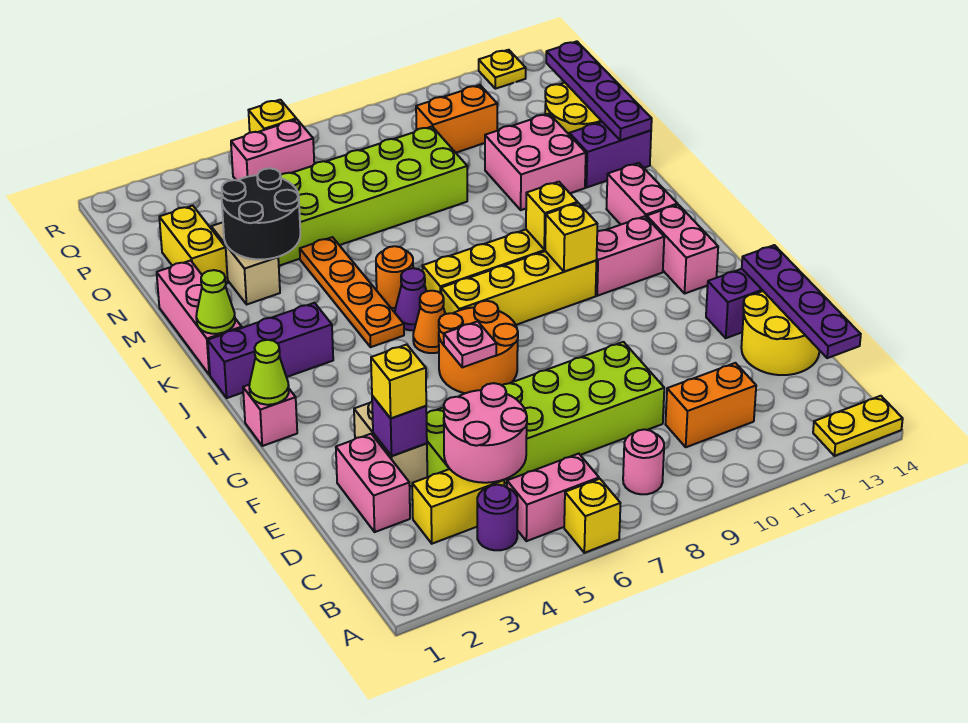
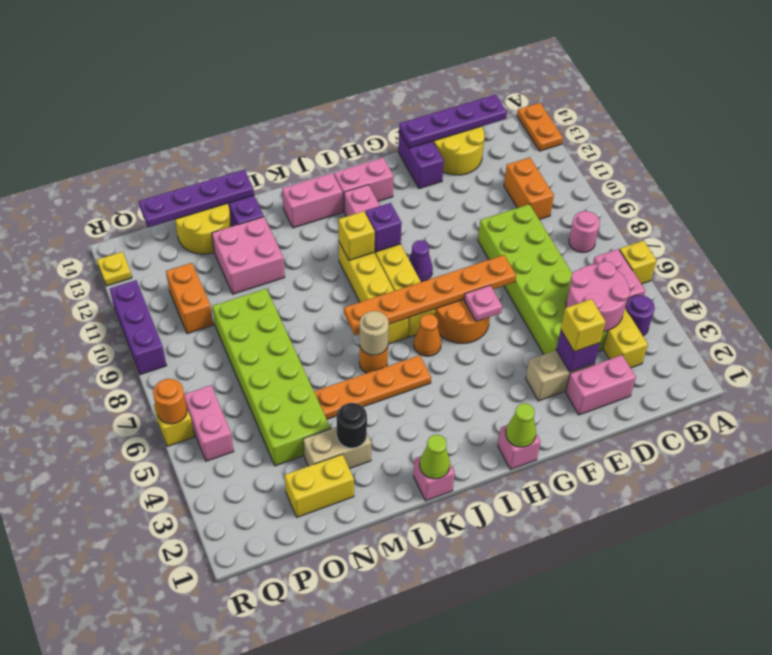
yellow plate A13:A14 level 1 -> orange plate A13:A14 level 1
none -> orange plate F7:K7 level 2
yellow brick I10 level 2 -> purple brick I10 level 2
purple brick J1:J3 level 1 -> purple brick R9:R11 level 1
purple cone J6 level 1 -> purple cone H9 level 1
pink brick K1:M1 level 1 -> pink brick K1 level 1
none -> tan round brick K6 level 2
black round brick M3:N4 level 2 -> black round brick M3 level 2
none -> orange round brick R6 level 2

